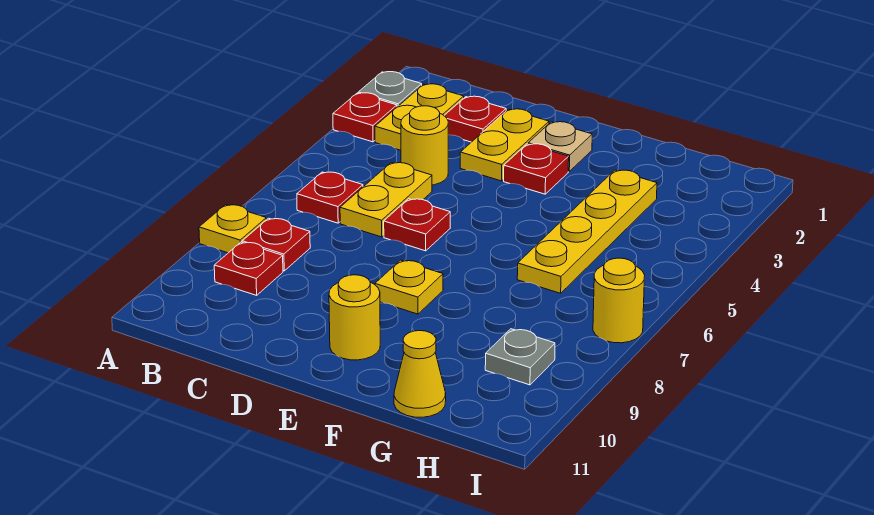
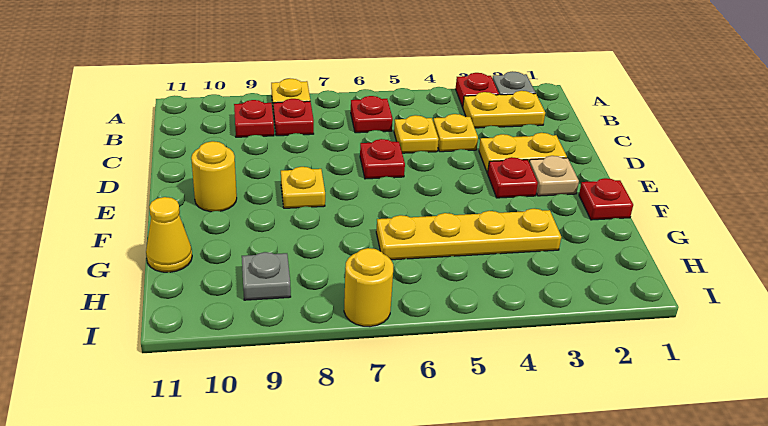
red plate C2 level 1 -> red plate F1 level 1
yellow round brick C4 level 1 -> yellow plate C4 level 1
yellow plate C5:C6 level 1 -> yellow plate C5 level 1

